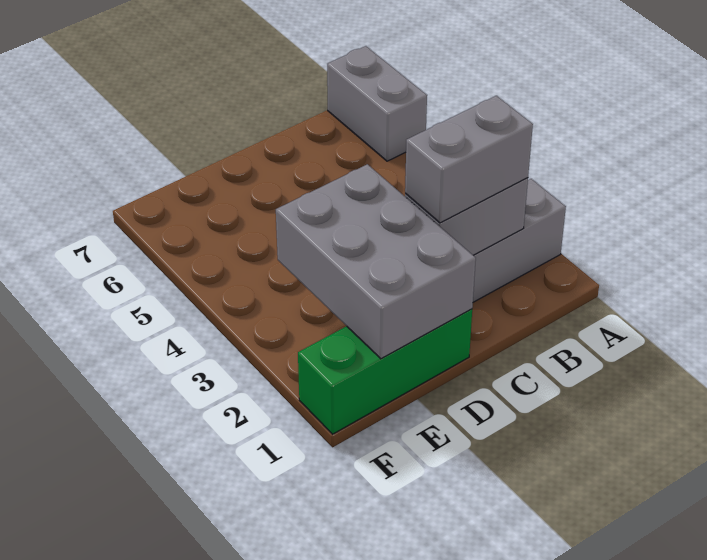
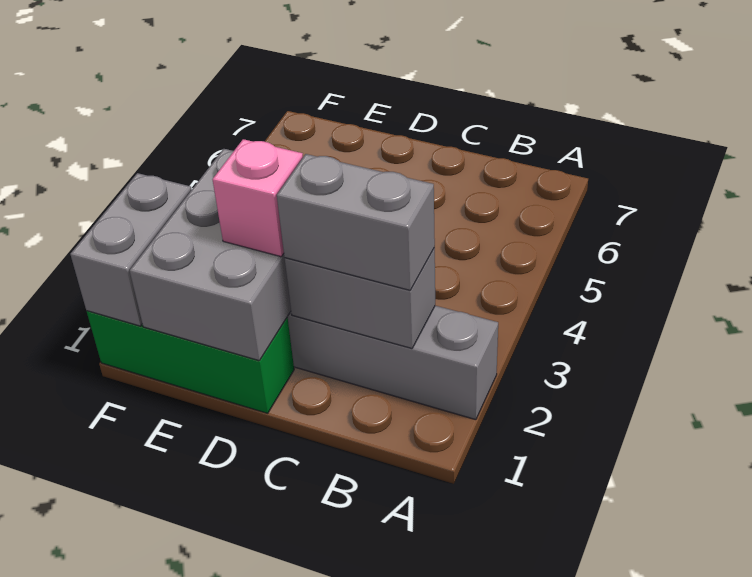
grey brick A6:A7 level 1 -> grey brick F1:F2 level 2
none -> pink brick D2 level 3

